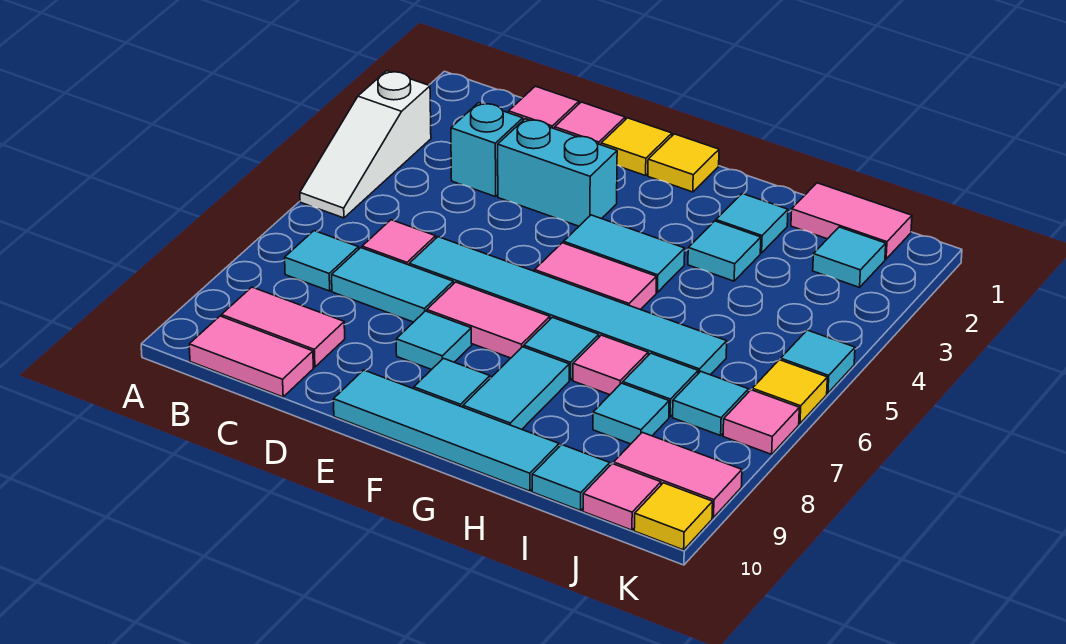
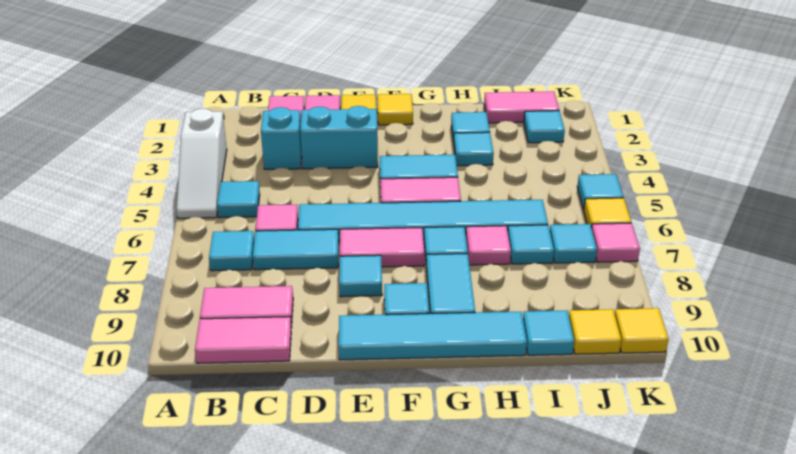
cyan tile I8 level 1 -> cyan tile B5 level 1
pink tile J9:K9 level 1 -> none
pink tile J10 level 1 -> yellow tile J10 level 1

